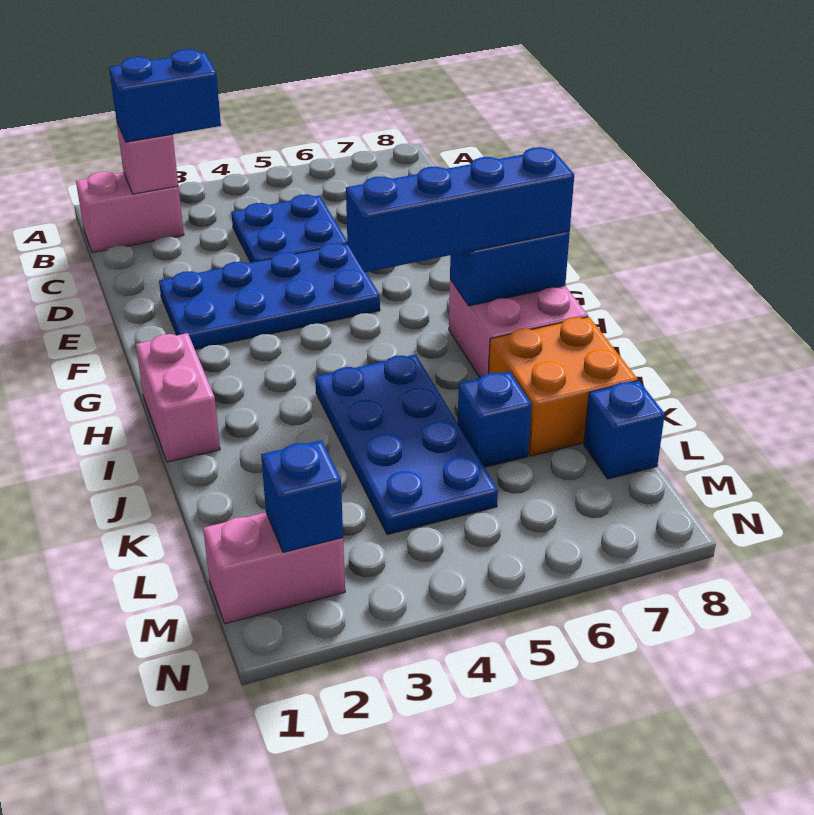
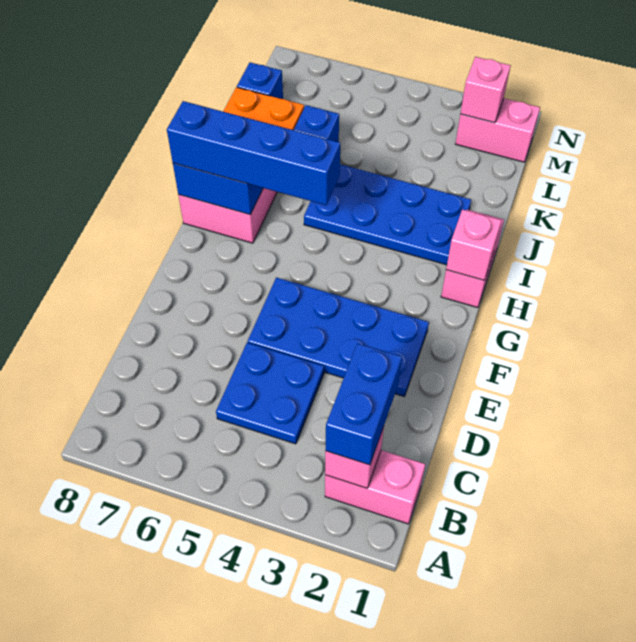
blue brick B2:B3 level 3 -> blue brick B2:C2 level 3
none -> pink brick H1 level 2
blue plate I4:L5 level 1 -> blue plate I2:J5 level 1
blue brick M2 level 2 -> pink brick M2 level 2

